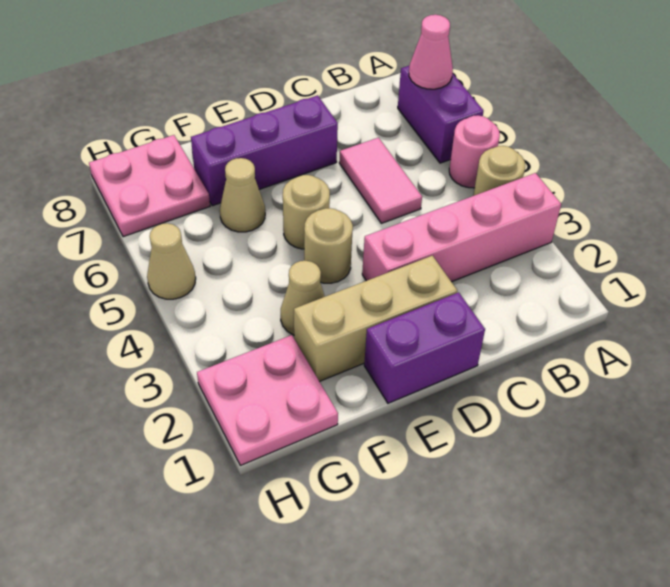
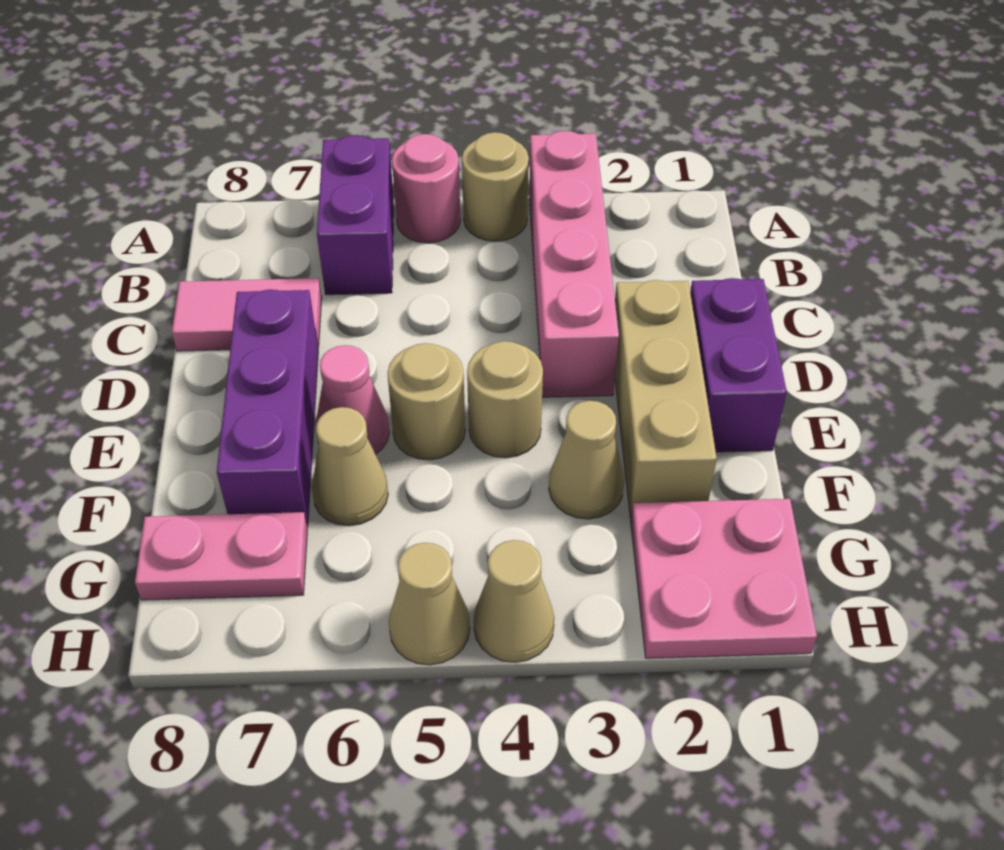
purple brick A6:A7 level 1 -> purple brick A6:B6 level 1
pink cone A7 level 2 -> pink cone E6 level 1
pink tile C5:C6 level 1 -> pink tile C7:C8 level 1
pink plate G7:H8 level 1 -> pink plate G7:G8 level 1
none -> tan cone H4 level 1

